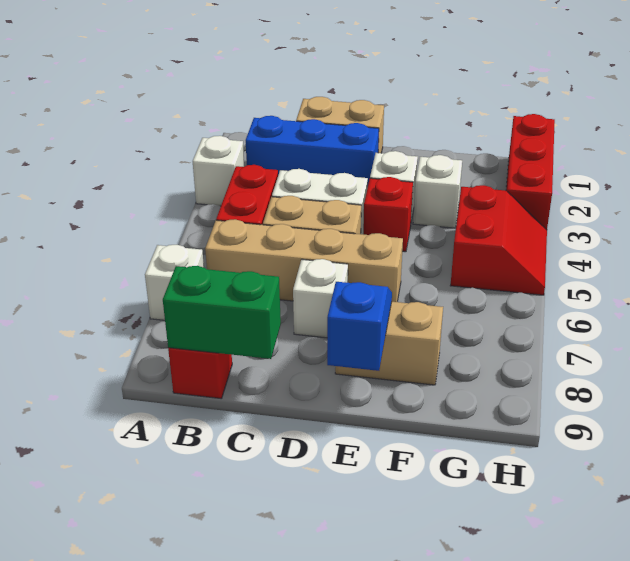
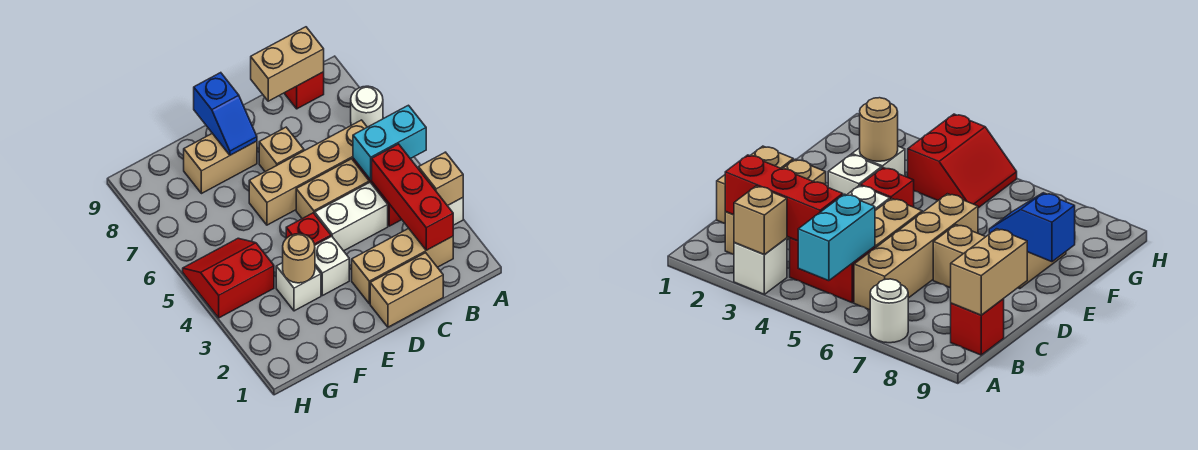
none -> tan brick A3 level 2
none -> cyan brick A5:B5 level 2
white brick A7 level 1 -> white round brick A7 level 1
blue brick B2:D2 level 1 -> tan brick B2:D2 level 1
green brick B9:C9 level 2 -> tan brick B9:C9 level 2
white brick D7 level 1 -> tan brick D7 level 1
none -> tan round brick F3 level 2
red slope G4:H5 level 1 top G -> red slope G4:H5 level 1 top 4
red brick H1:H3 level 1 -> red brick B2:B4 level 2

